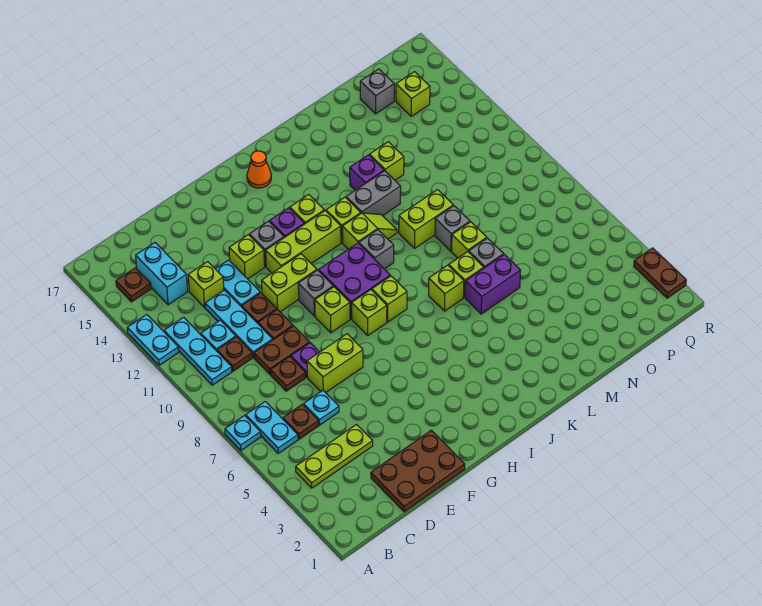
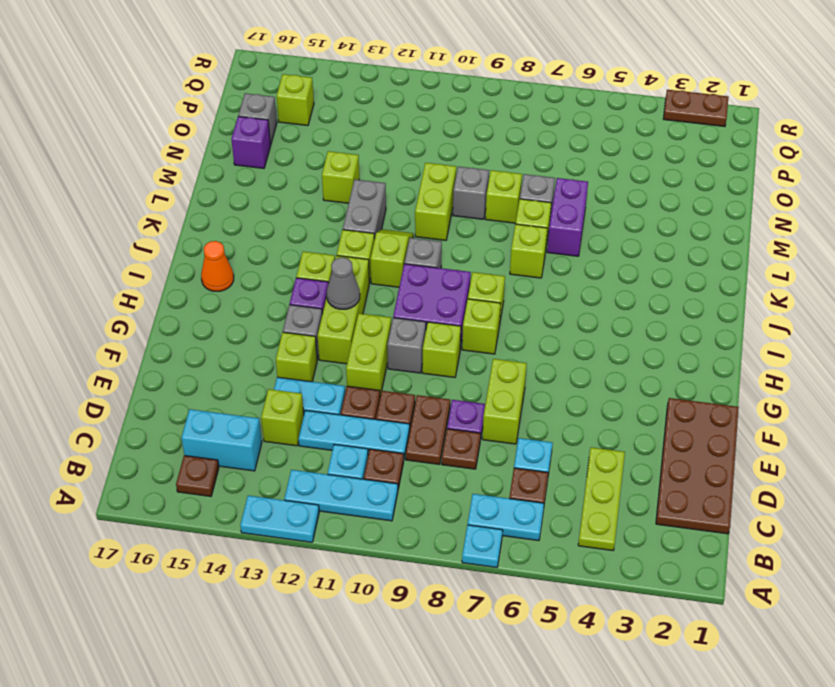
brown plate D1:F2 level 1 -> brown plate C1:F2 level 1
none -> grey cone H12 level 2
purple brick L13 level 1 -> purple brick N16 level 1

